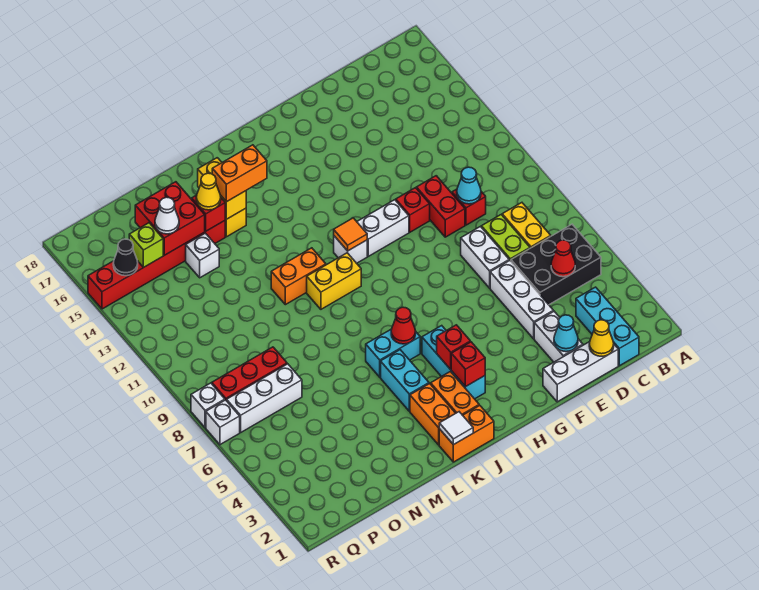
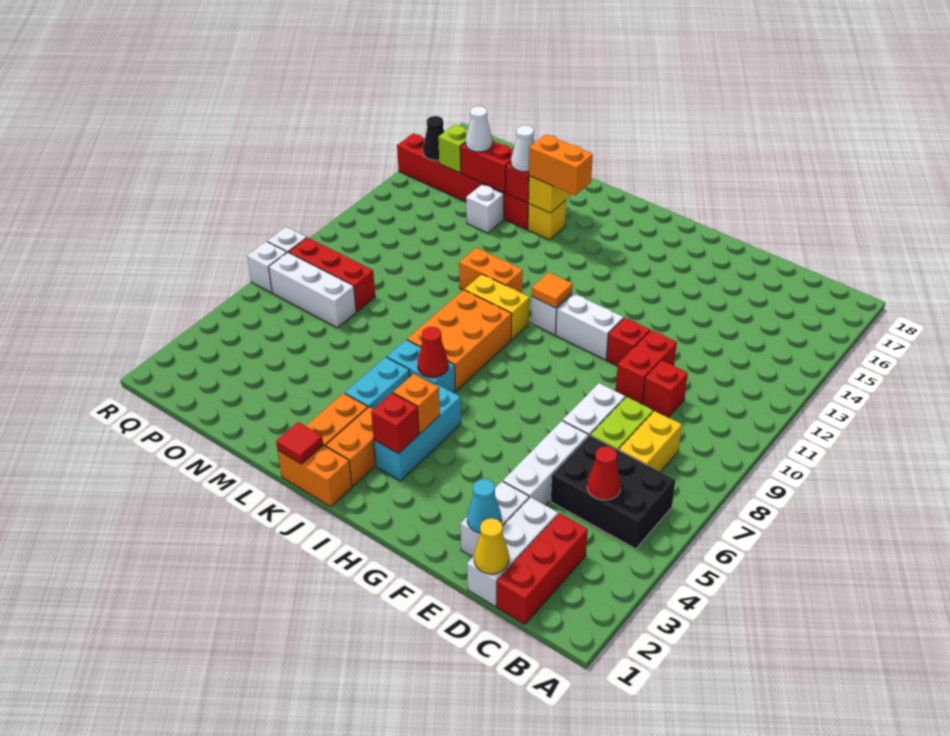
cyan brick C1:C3 level 1 -> red brick C1:C3 level 1
white brick D1:F1 level 1 -> white brick D1:D3 level 1
cyan cone D10 level 2 -> none
red brick I4 level 2 -> orange brick I4 level 2
none -> orange brick J7:K9 level 1
white tile K1 level 2 -> red tile K1 level 2
yellow cone M15 level 3 -> white cone M15 level 3
red brick N15:O16 level 2 -> red brick N15:O15 level 2

